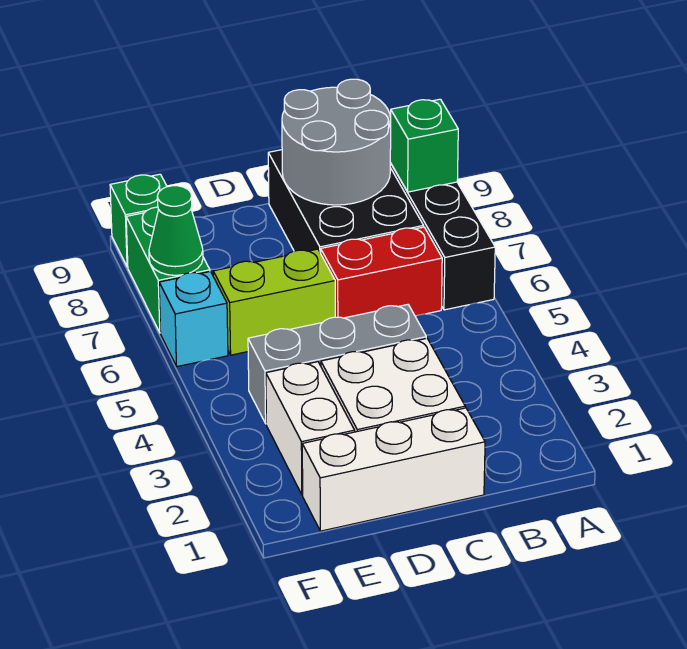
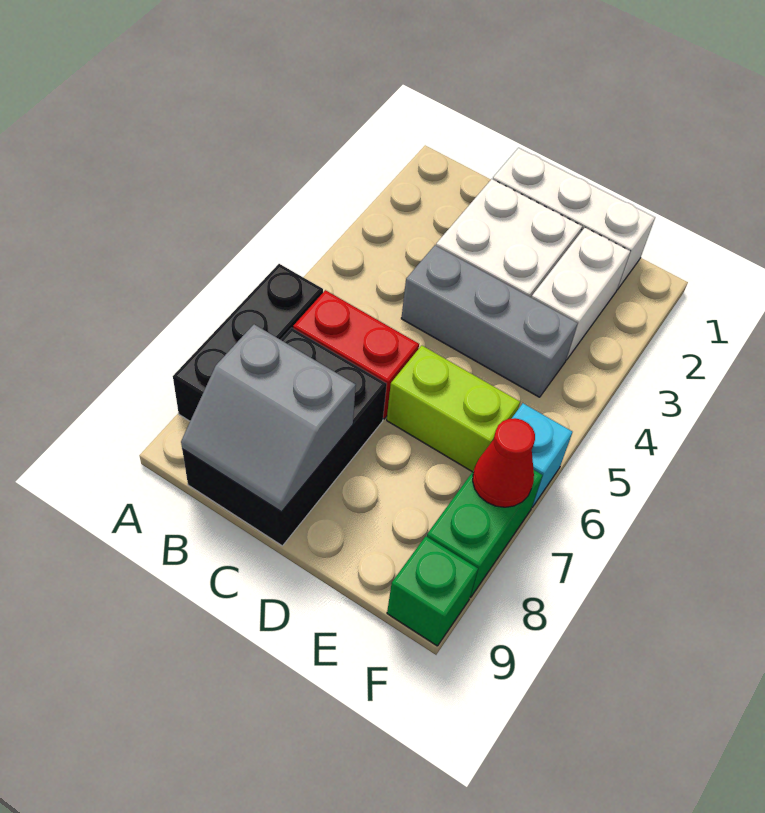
green brick A8 level 2 -> none
grey round brick B8:C9 level 2 -> grey slope B8:C9 level 2 top 8
green cone F7 level 2 -> red cone F7 level 2

